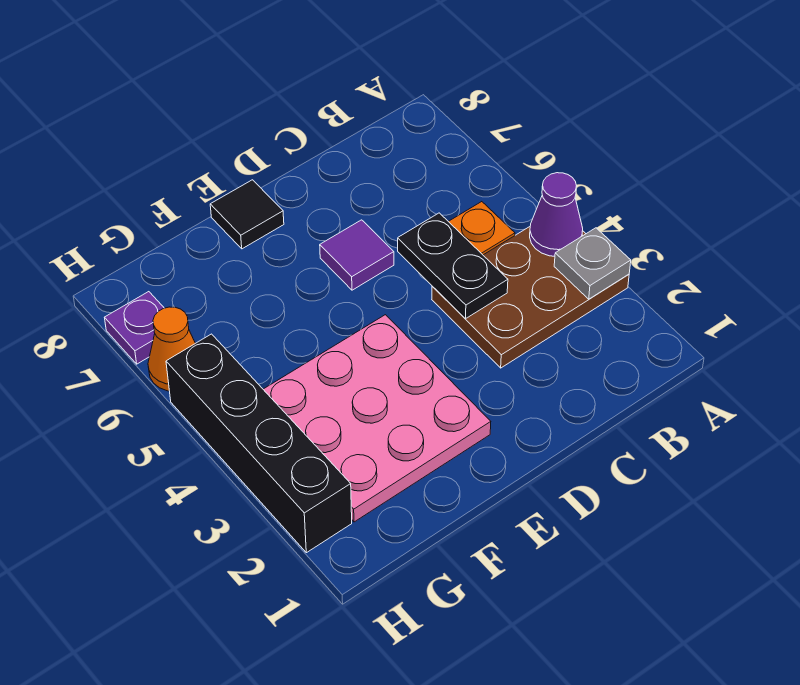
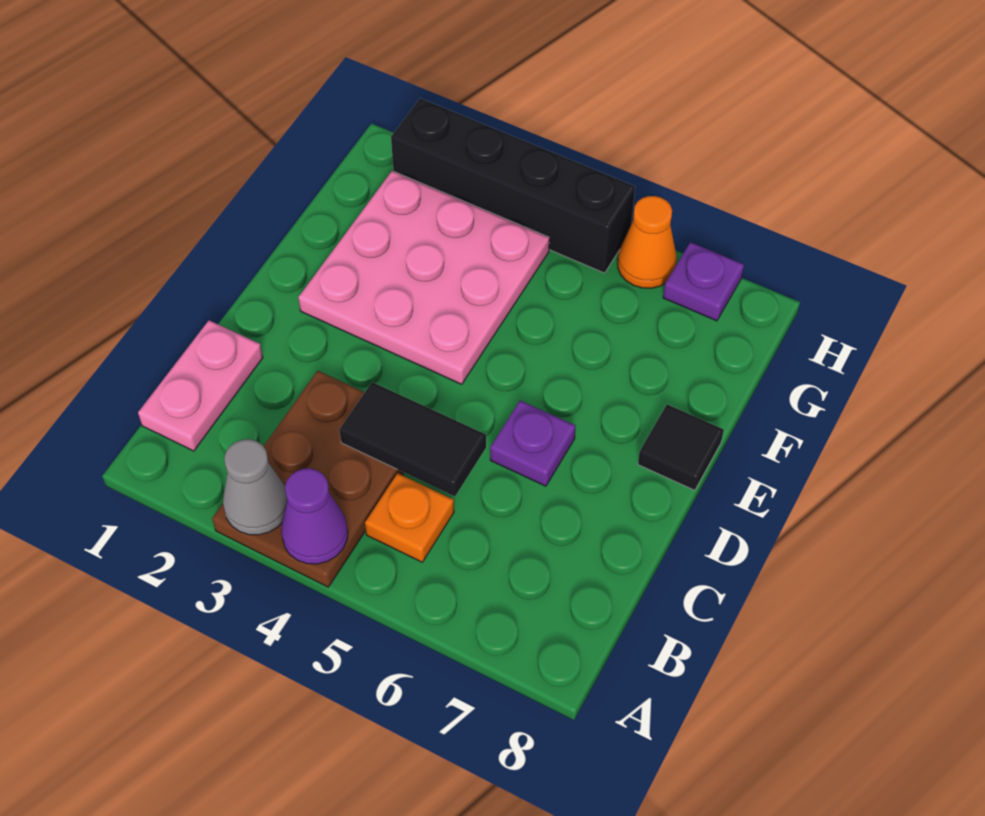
grey plate A3 level 2 -> grey cone A3 level 2
none -> pink plate B1:C1 level 1
black plate C4:C5 level 2 -> black tile C4:C5 level 2
purple tile D6 level 1 -> purple plate D6 level 1

